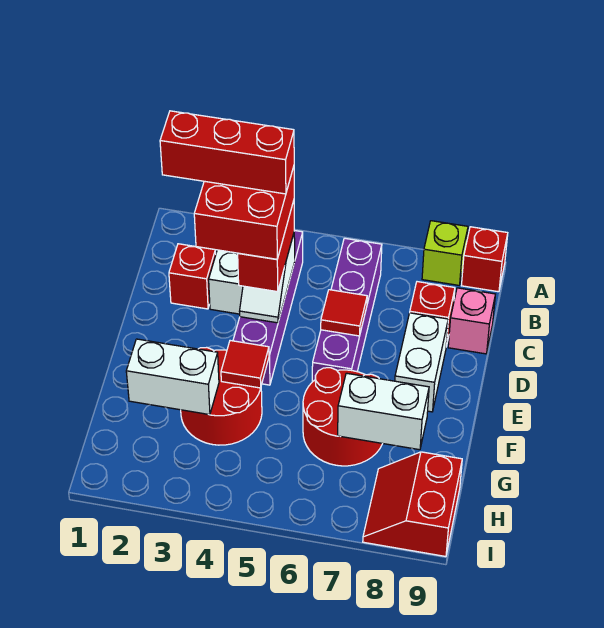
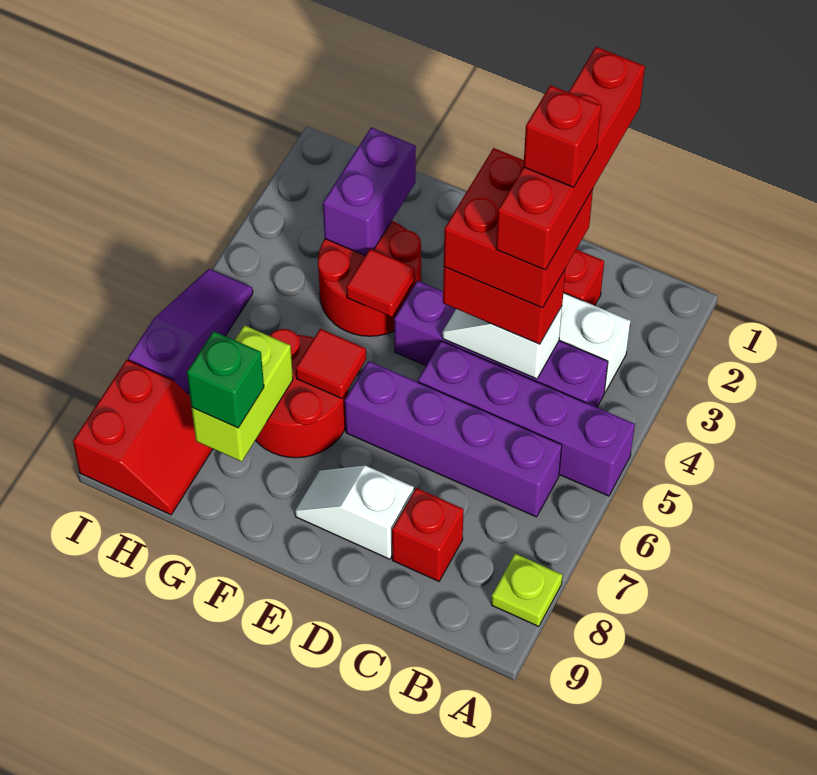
none -> purple brick A5:D5 level 1
lime brick A8 level 1 -> lime plate A8 level 1
red brick A9 level 1 -> red brick C3 level 6
red brick C2:C4 level 5 -> red brick C1:C4 level 5
pink brick C9 level 1 -> none
red tile D6 level 2 -> red tile F6 level 2
white brick D8:E8 level 1 -> white slope D8:E8 level 1 top D
white brick G2:G3 level 2 -> purple brick G2:G3 level 2
white brick G7:G8 level 2 -> lime brick G7:G8 level 2
none -> green brick G8 level 3
red slope H8:I9 level 1 top 9 -> red slope H8:I9 level 1 top I
none -> purple slope I5:I7 level 1 top 7

